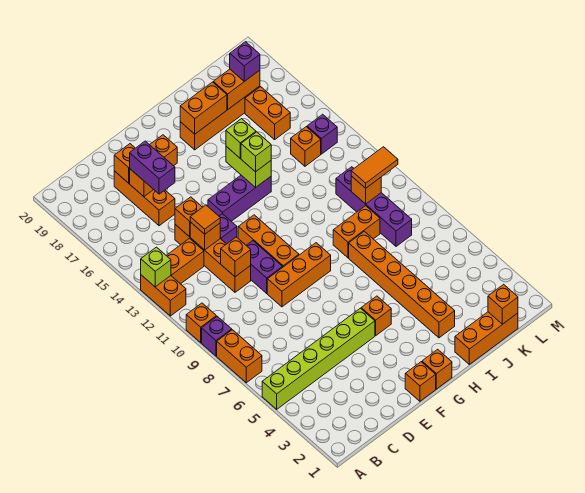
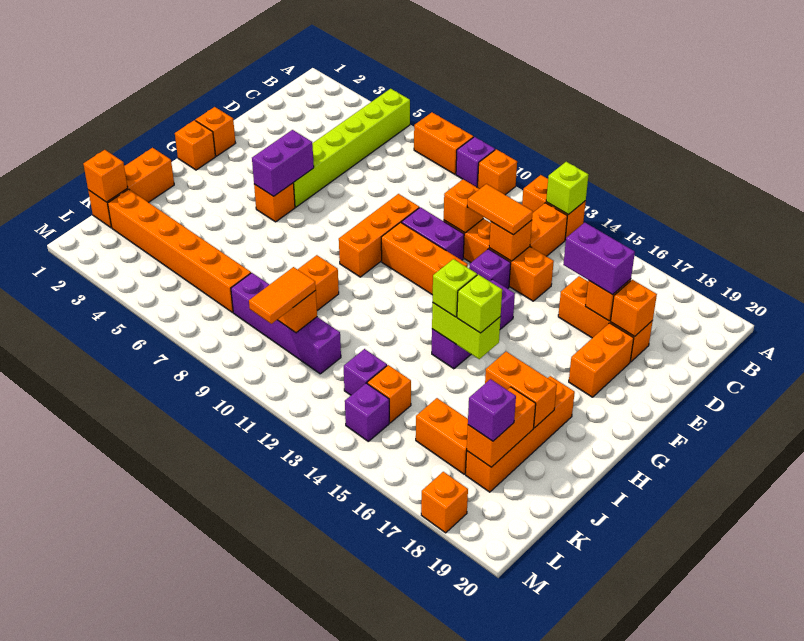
orange tile D13 level 3 -> orange tile D12:D13 level 3
orange brick D14 level 2 -> orange brick M18 level 1
none -> purple brick F5:G5 level 2
orange brick H18:I18 level 2 -> orange brick I17:I18 level 2
orange brick I3:I8 level 1 -> orange brick K2:K7 level 1
none -> purple brick K13 level 1

